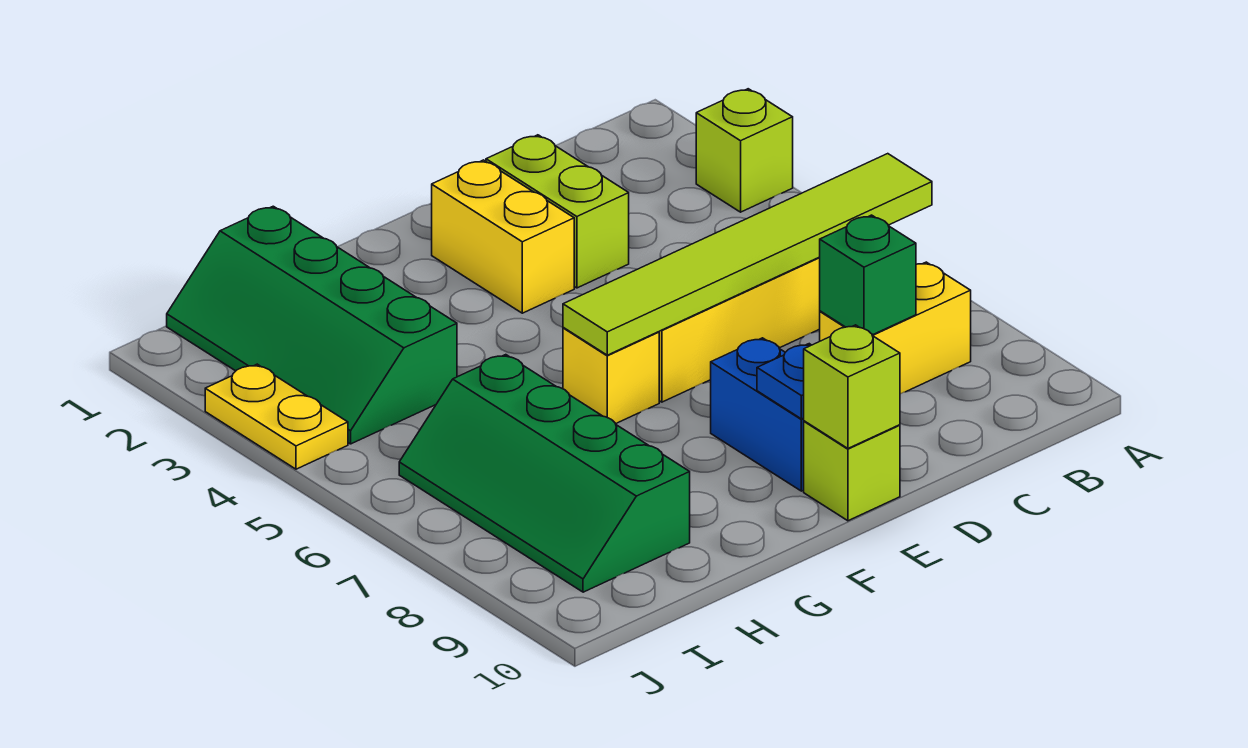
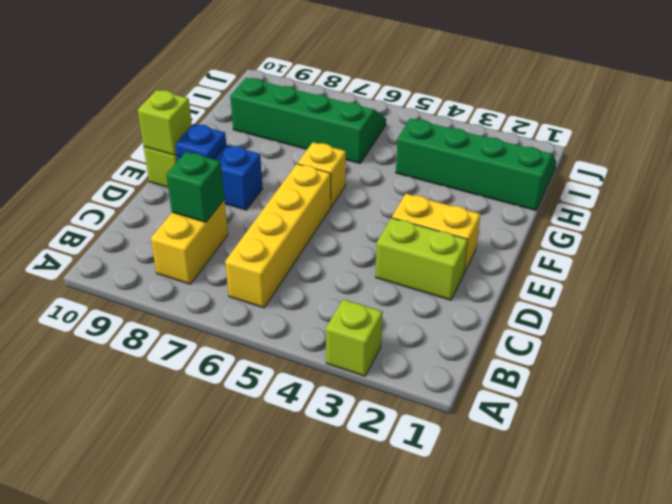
lime tile A6:F6 level 2 -> none
yellow plate J3:J4 level 1 -> none

